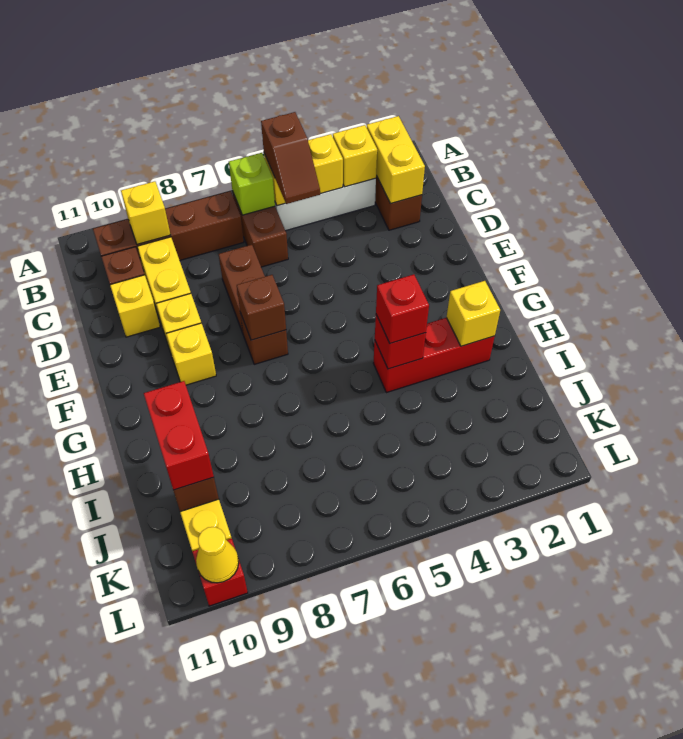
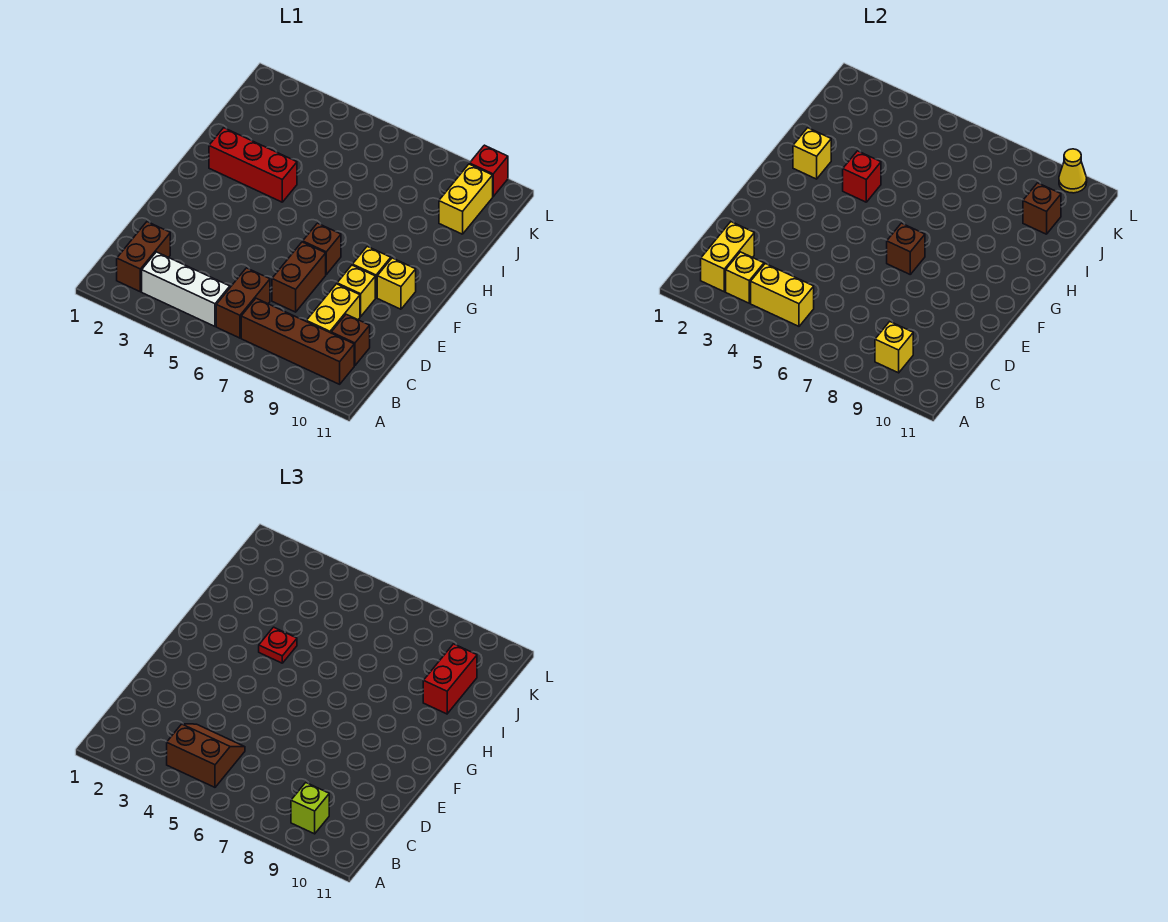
brown slope B5:C5 level 3 top B -> brown slope B4:C5 level 3 top B
lime brick B6 level 2 -> lime brick B9 level 3
yellow brick D10 level 1 -> yellow brick F10 level 1
red brick H4 level 3 -> red plate H4 level 3

